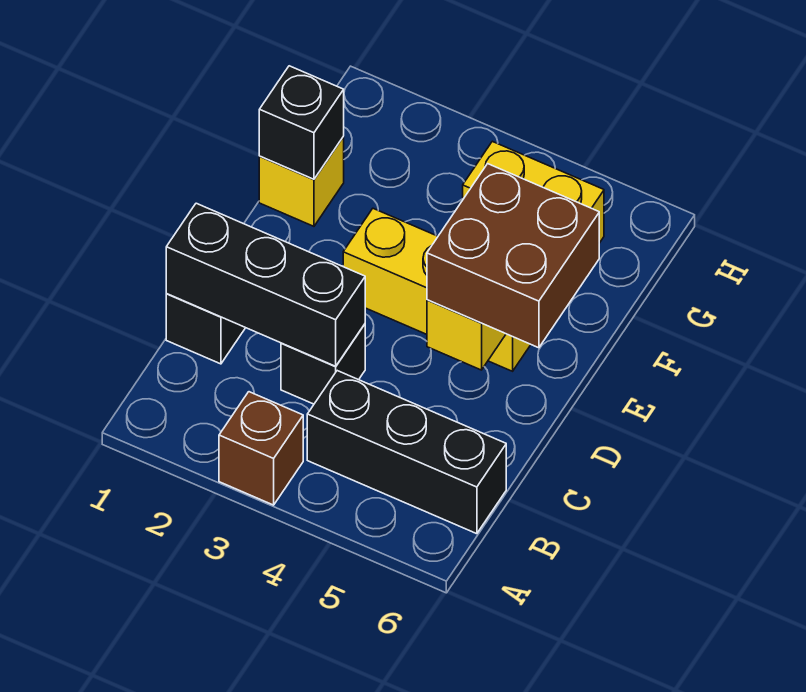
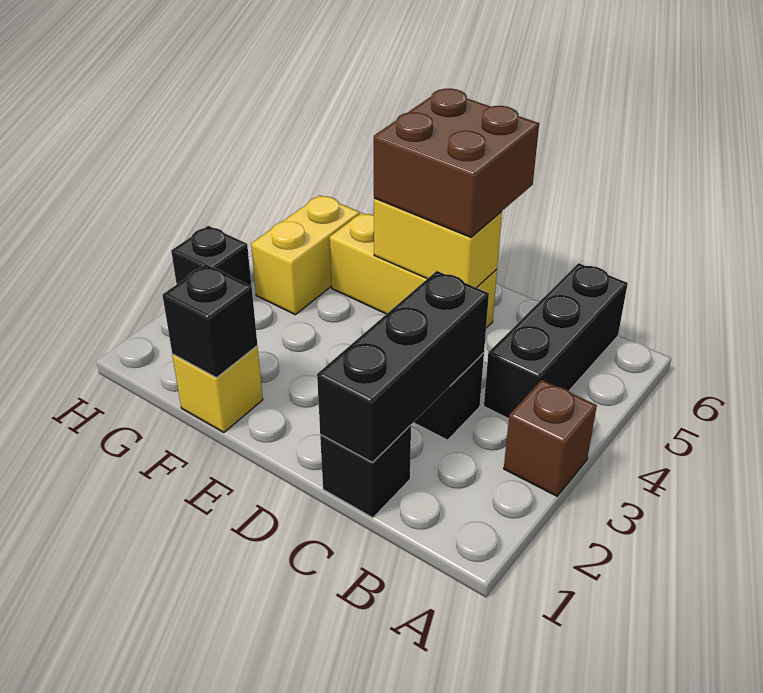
yellow brick E3:E5 level 1 -> yellow brick D5:F5 level 1
none -> black brick H3 level 1

